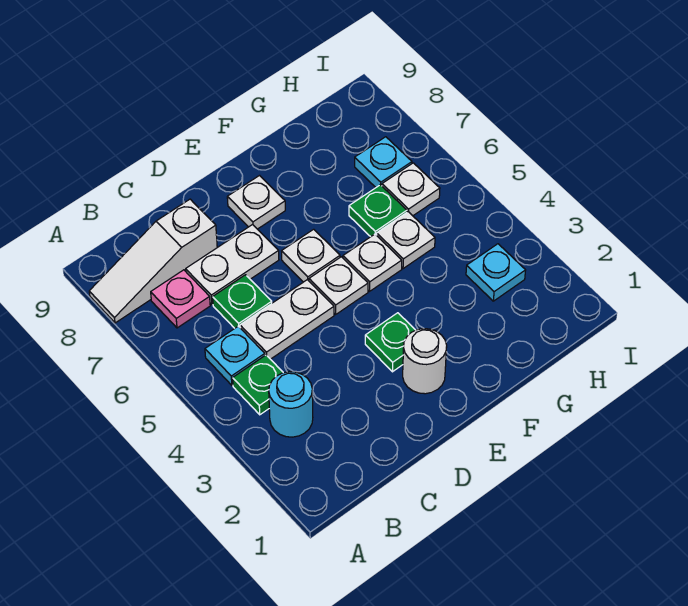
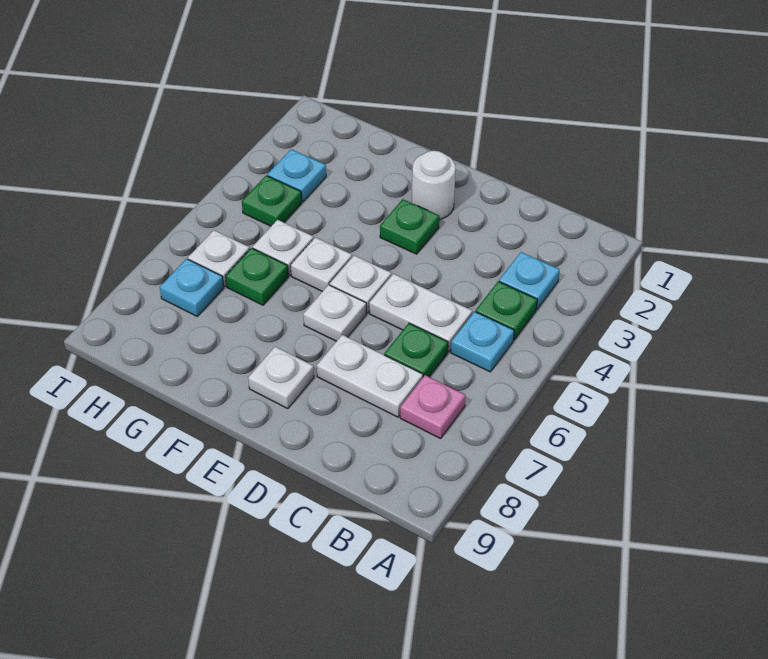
white slope A8:C8 level 1 top C -> none
cyan round brick B3 level 1 -> cyan plate B3 level 1
none -> green plate H4 level 1

